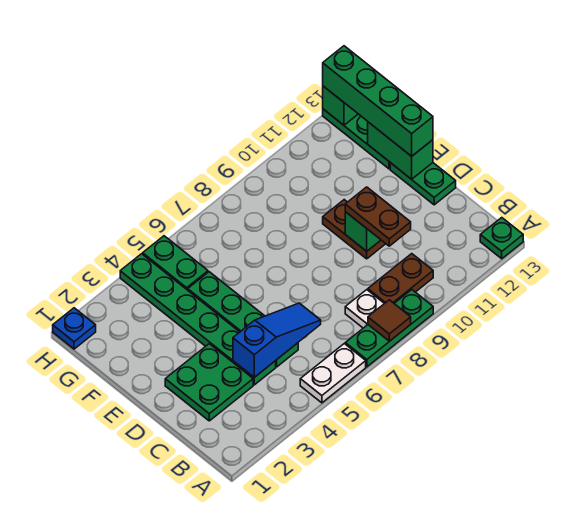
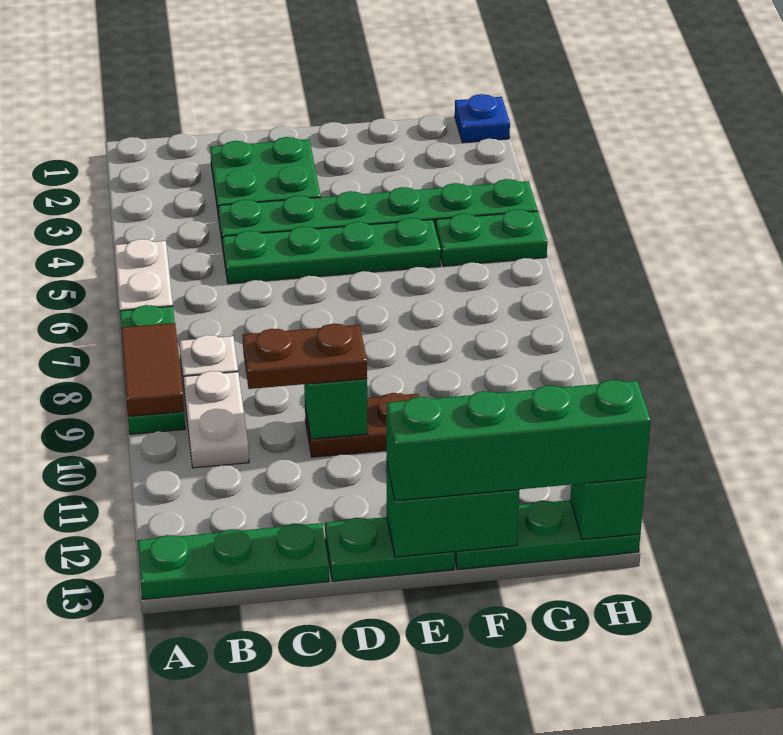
brown tile A8 level 2 -> brown tile A8:A9 level 2
green plate A13 level 1 -> green plate A13:C13 level 1
brown plate B9:B10 level 1 -> white plate B9:B10 level 1
blue slope C4:C6 level 2 top 4 -> none

